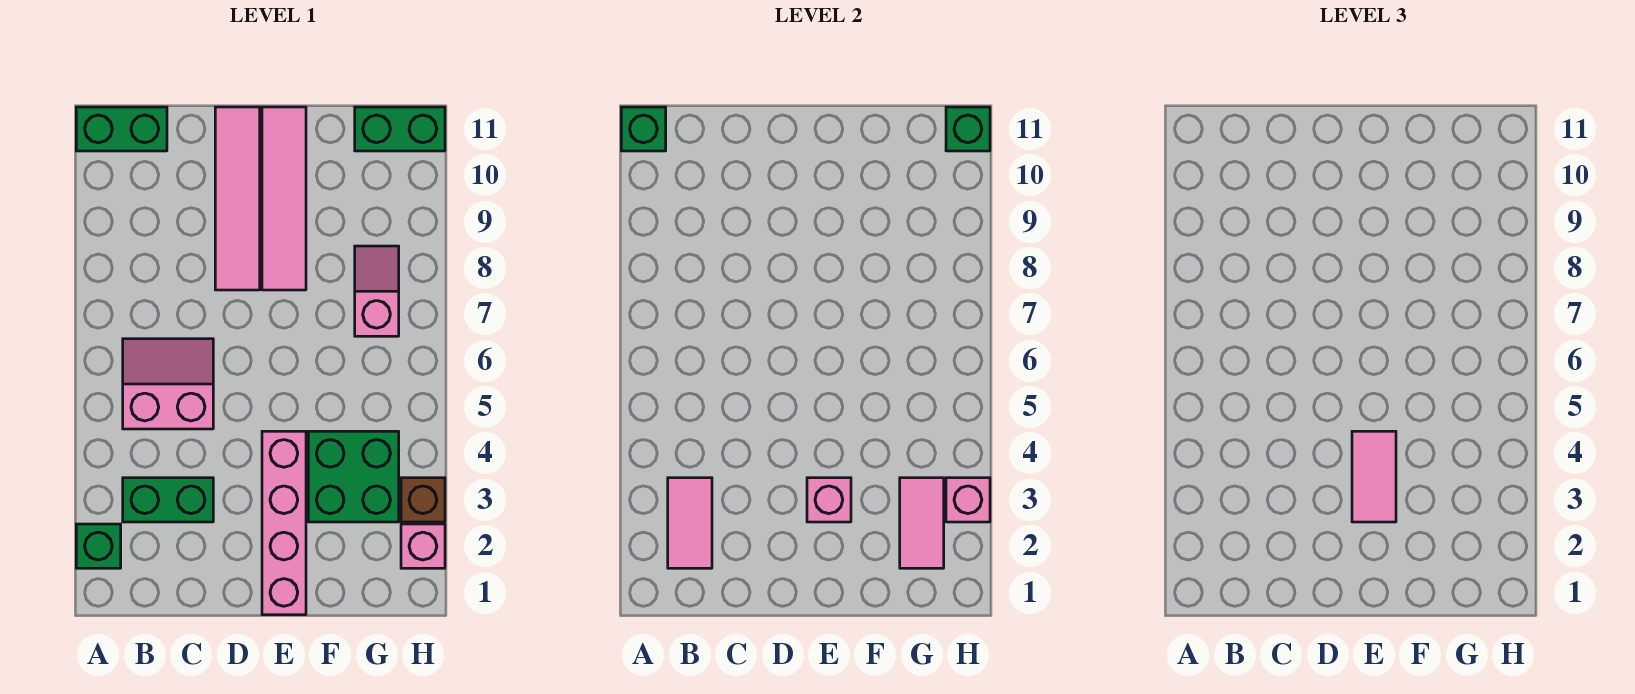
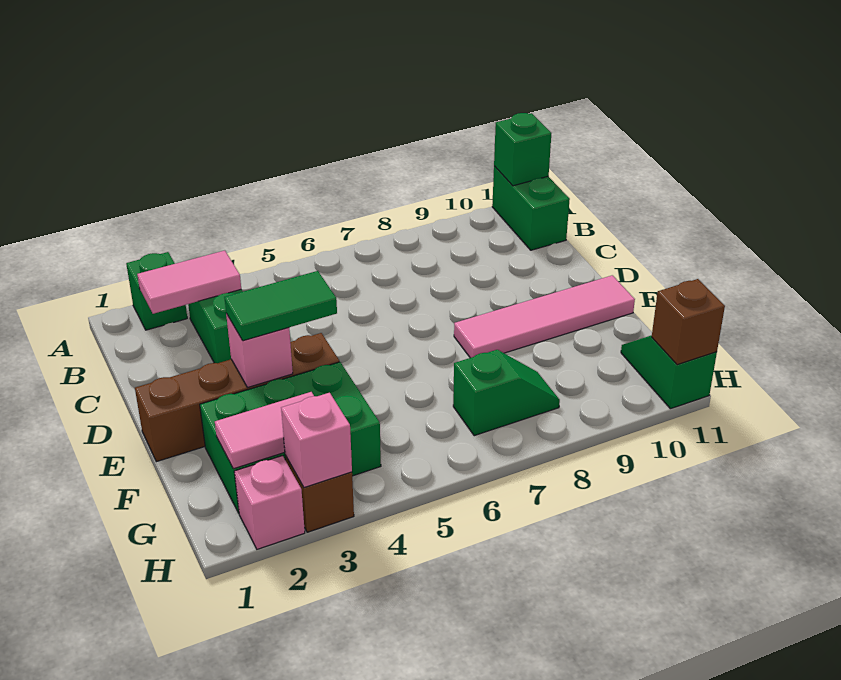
pink slope B5:C6 level 1 top 5 -> none
pink tile D8:D11 level 1 -> none
pink brick E1:E4 level 1 -> brown brick E1:E4 level 1
pink tile E3:E4 level 3 -> green tile E3:E4 level 3
green brick F3:G4 level 1 -> green brick F2:G4 level 1
pink slope G7:G8 level 1 top 7 -> green slope G7:G8 level 1 top 7
green brick G11:H11 level 1 -> green slope G11:H11 level 1 top H
green brick H11 level 2 -> brown brick H11 level 2

